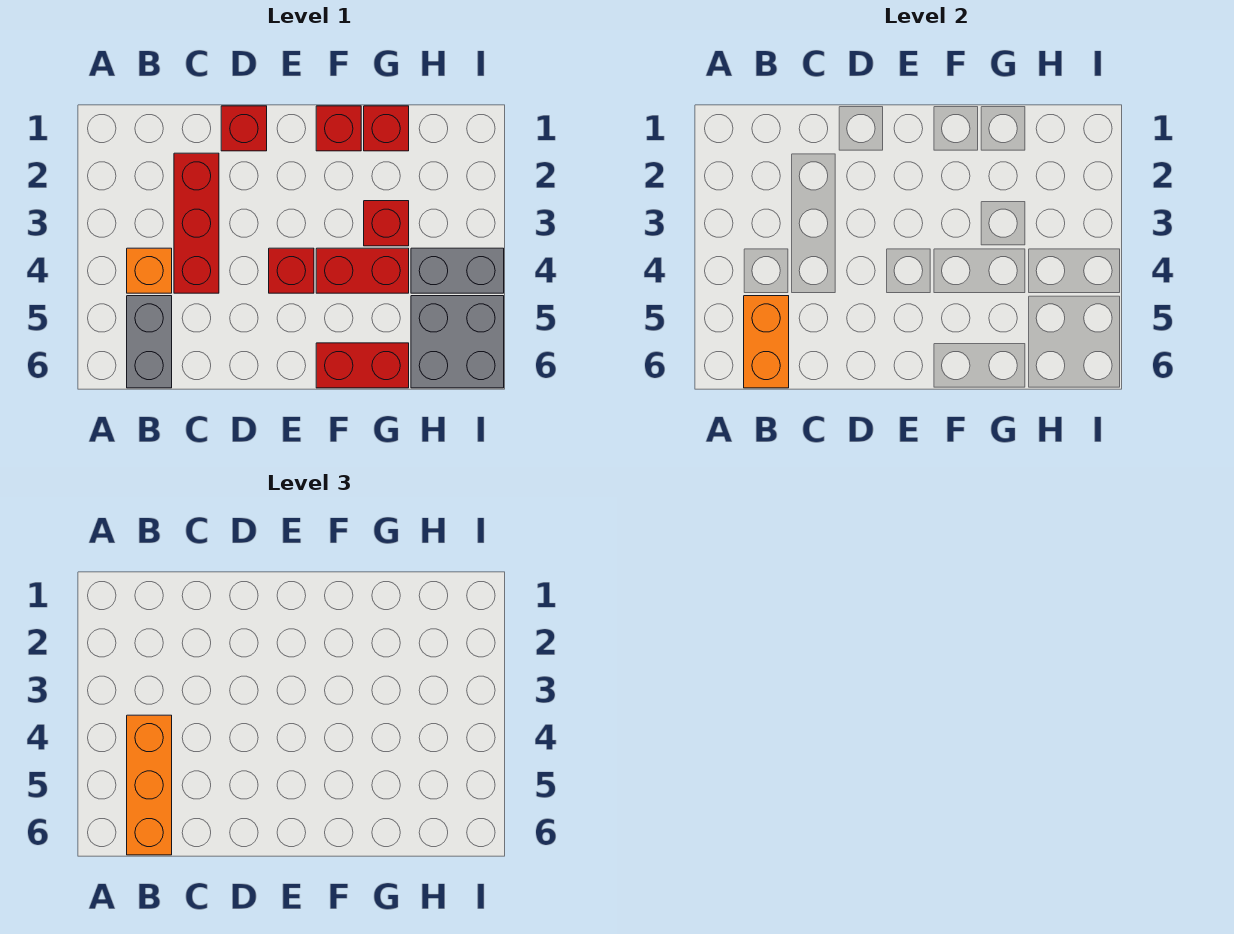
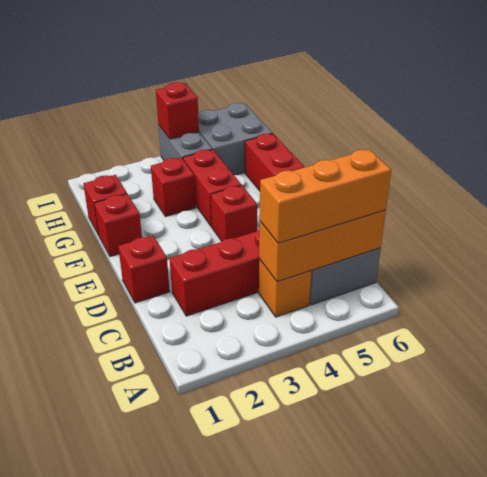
orange brick B5:B6 level 2 -> orange brick B4:B6 level 2
none -> red brick I4 level 2

